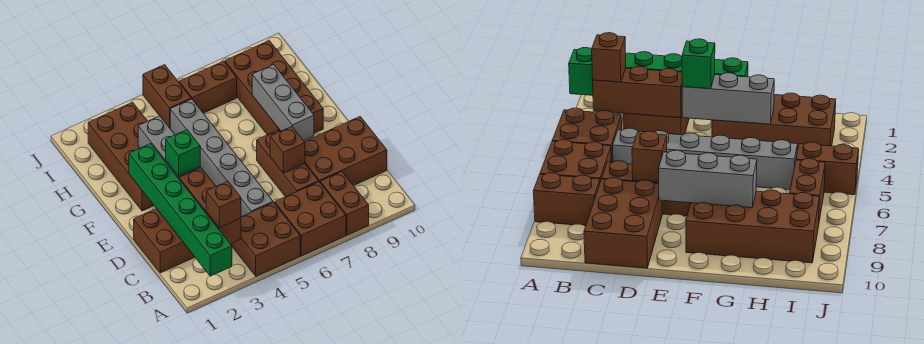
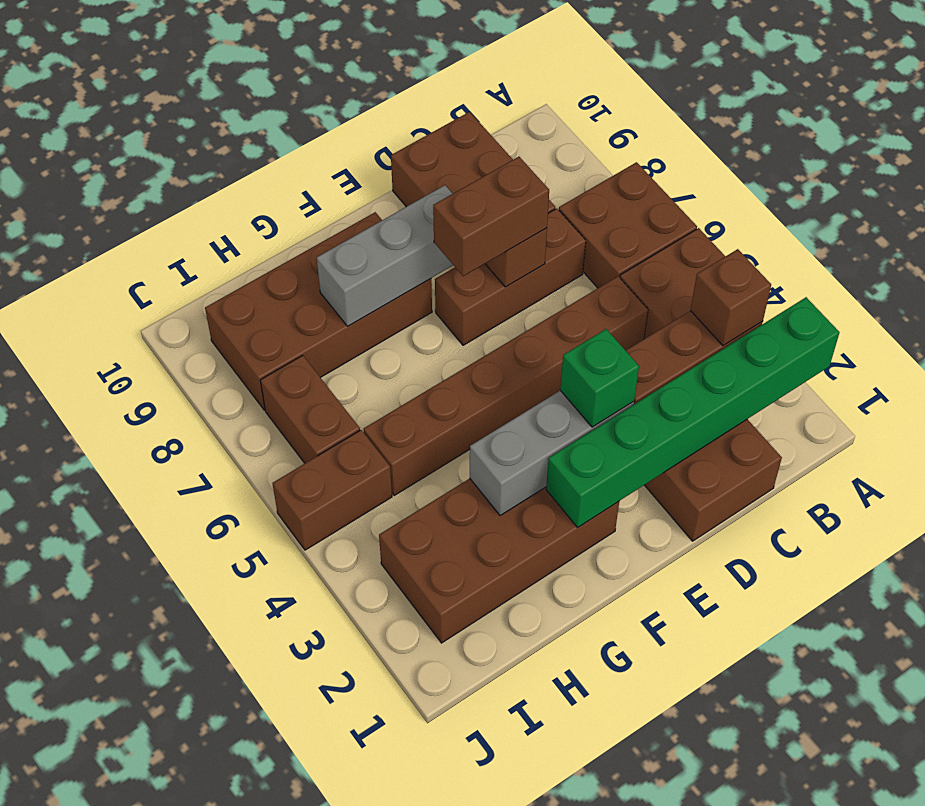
brown brick A8:B8 level 1 -> brown brick D7:E7 level 3
grey brick C5:H5 level 1 -> brown brick C5:H5 level 1

